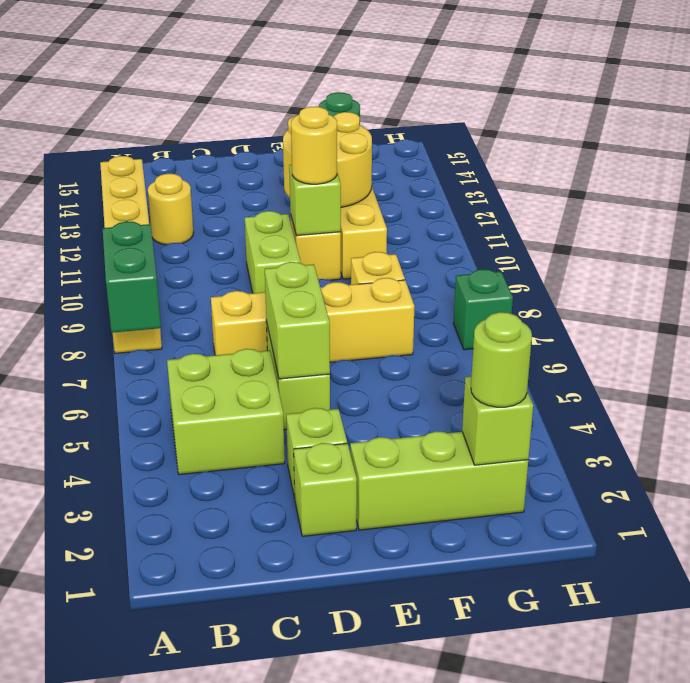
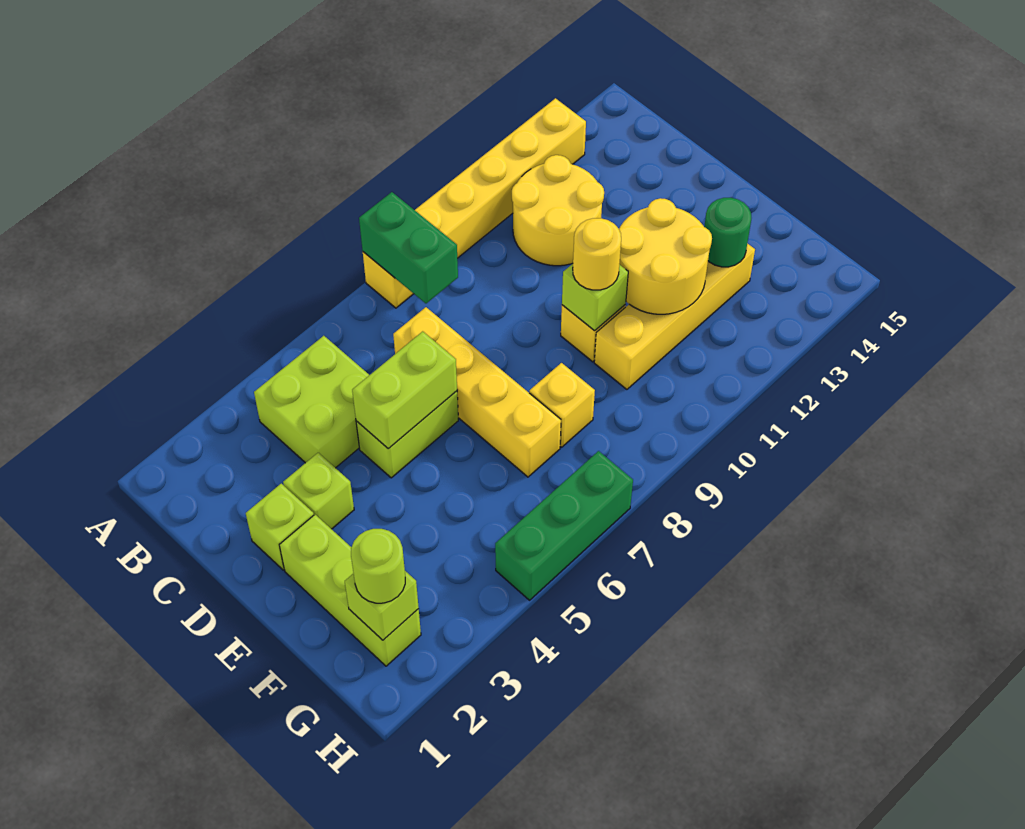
green brick A7:A8 level 2 -> green brick A8:B8 level 2
yellow round brick B12 level 1 -> yellow round brick B11:C12 level 1
lime brick D9:D10 level 1 -> none
green brick H7 level 1 -> green brick H5:H7 level 1

